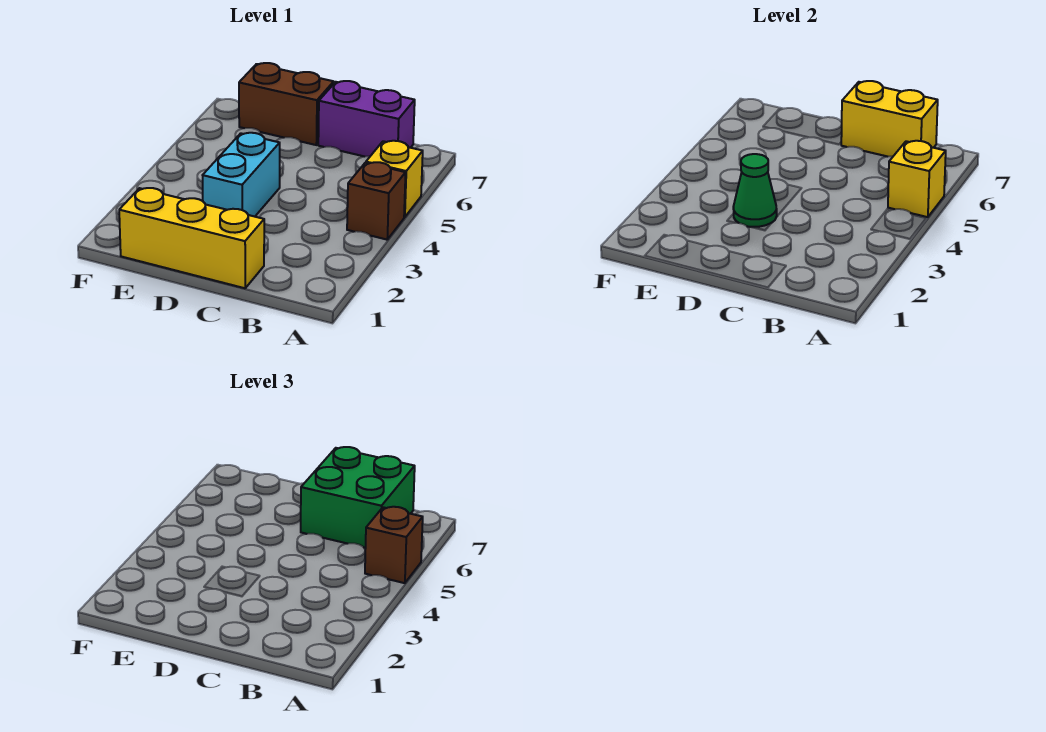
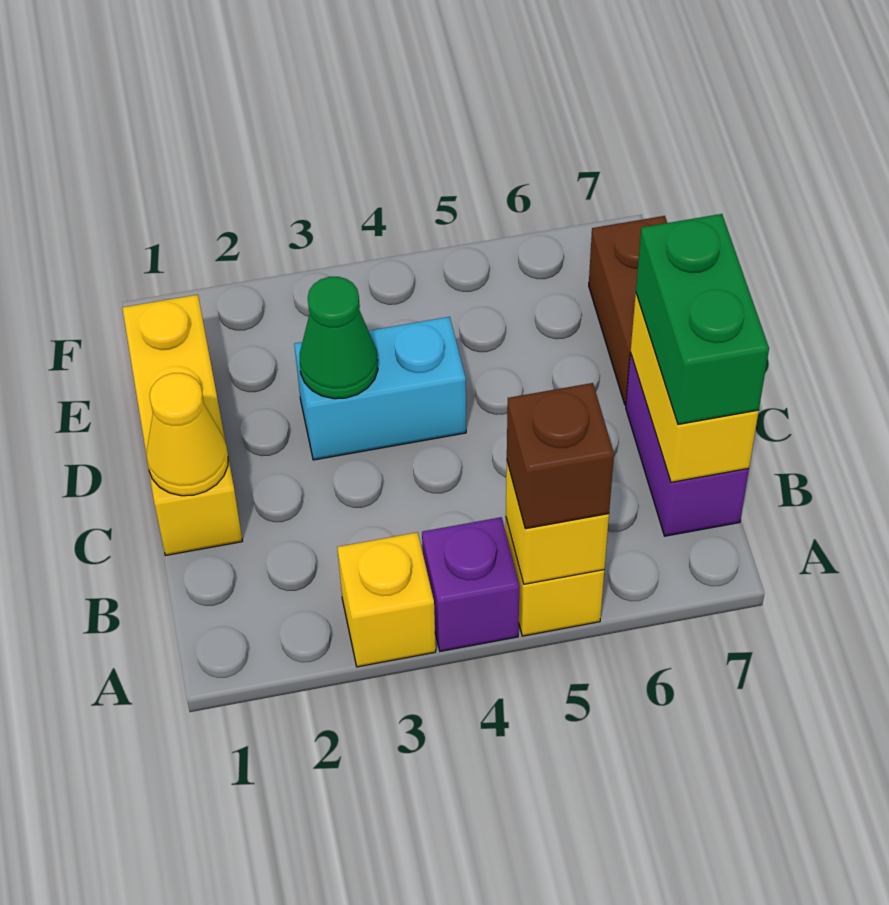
none -> yellow brick A3 level 1
brown brick A4 level 1 -> purple brick A4 level 1
green brick B6:C7 level 3 -> green brick B7:C7 level 3
none -> yellow cone C1 level 2

